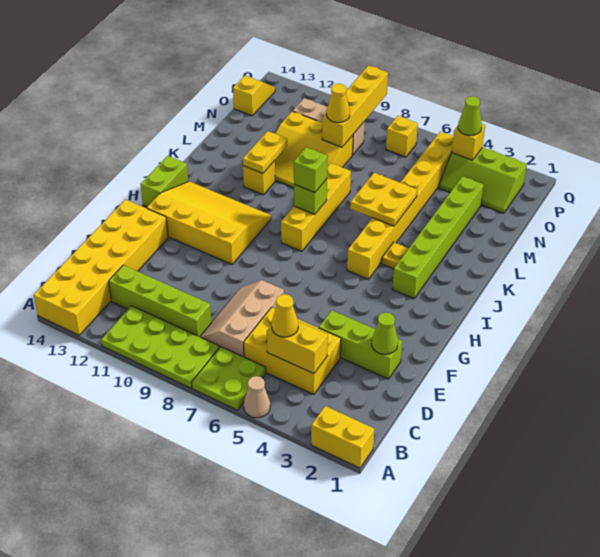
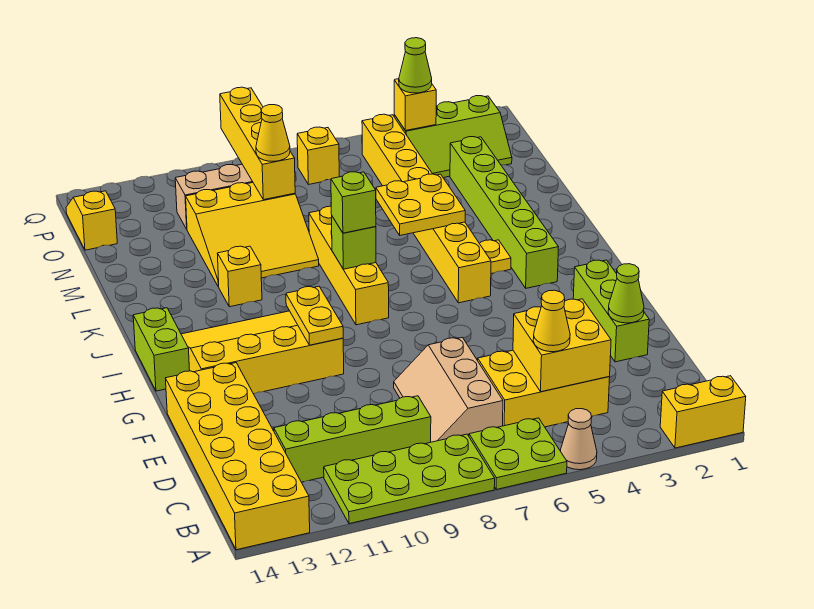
yellow brick C4:C5 level 2 -> yellow brick C4:D5 level 2
lime brick E2:E4 level 1 -> lime brick E2:G2 level 1
yellow plate K11:L11 level 2 -> yellow plate G10:H10 level 2

